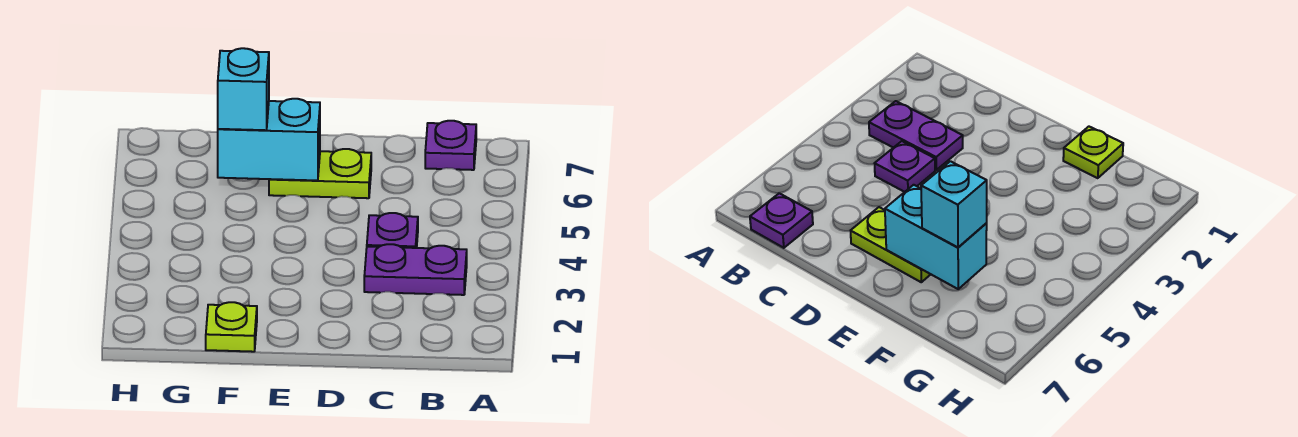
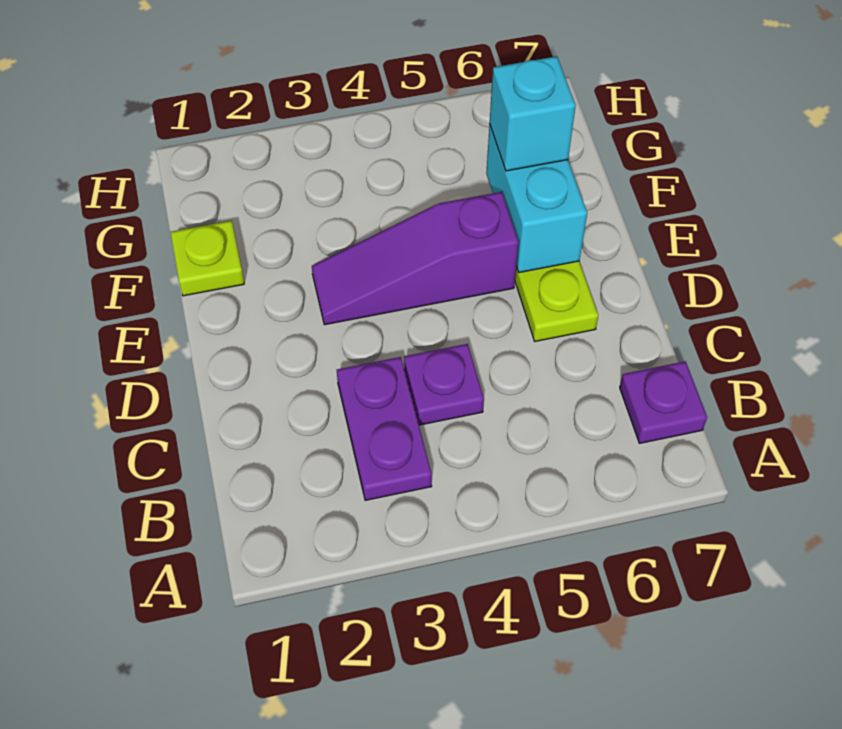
none -> purple slope E3:E5 level 1 top 5

